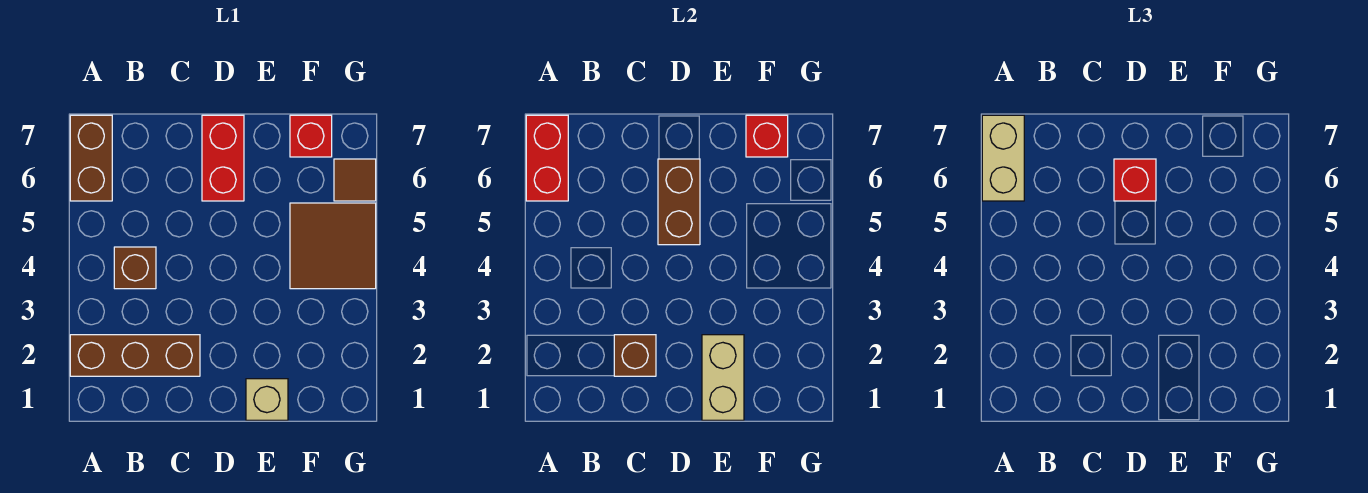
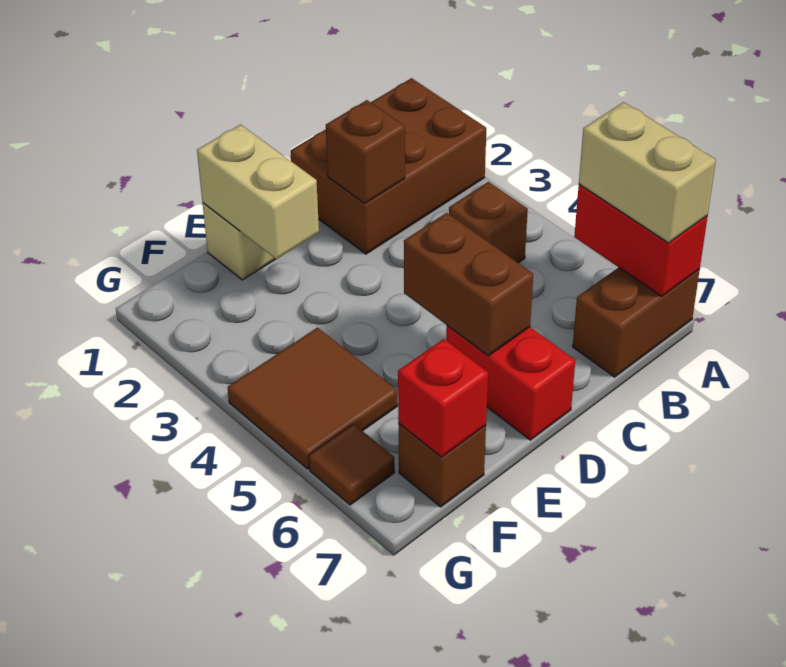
brown brick A2:C2 level 1 -> brown brick A1:C2 level 1
brown brick A6:A7 level 1 -> brown brick A7:B7 level 1
red brick D6 level 3 -> none
red brick F7 level 1 -> brown brick F7 level 1

